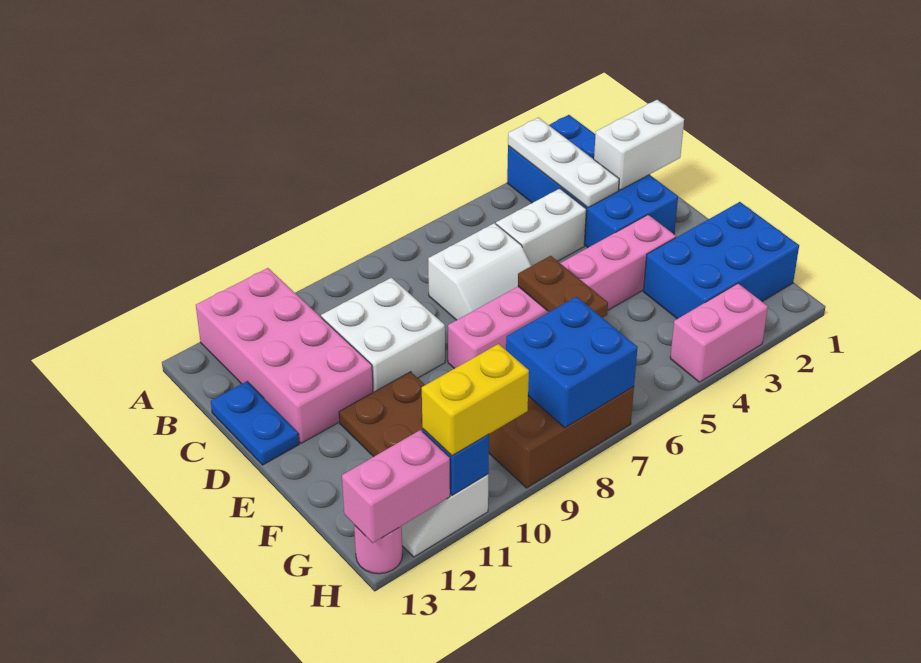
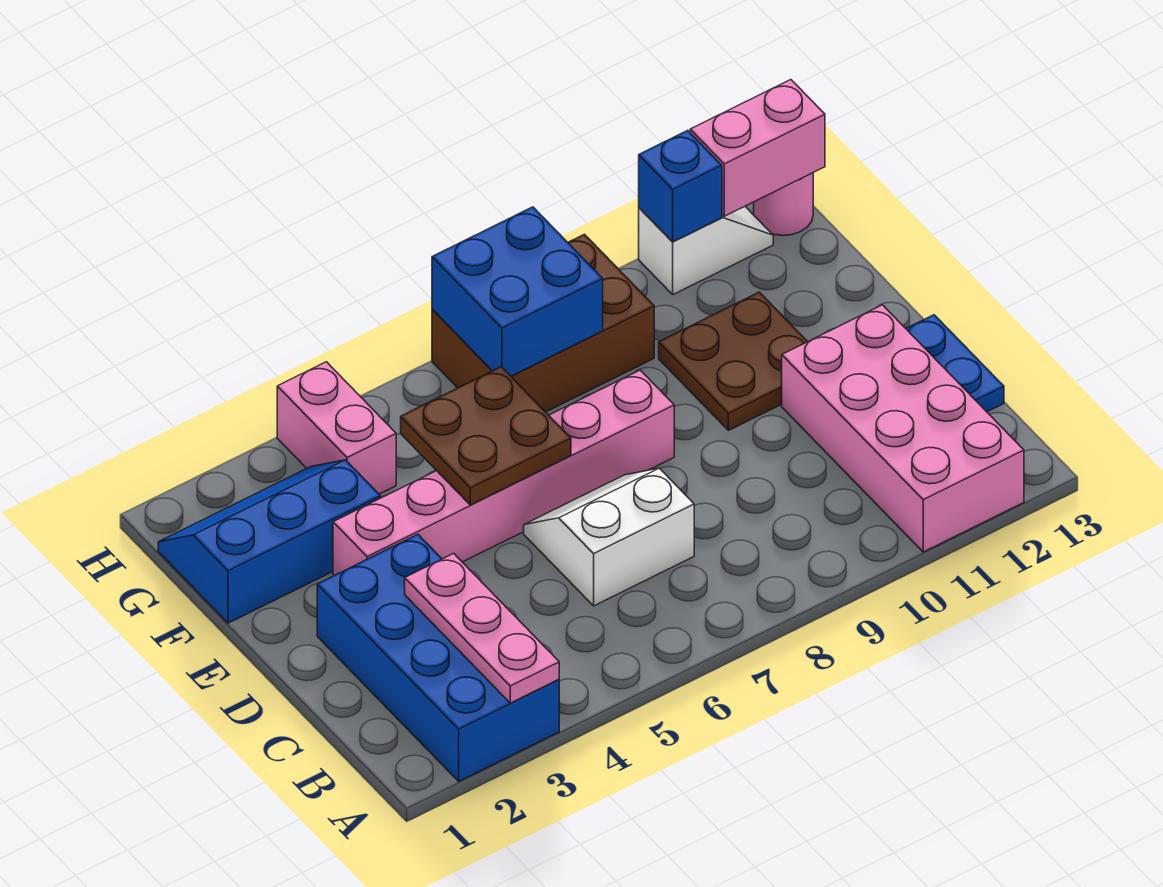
white plate A3:C3 level 2 -> pink plate A3:C3 level 2
white brick C1:C2 level 2 -> none
white brick C4:C5 level 1 -> none
white brick C9:D10 level 1 -> none
brown plate E6:F6 level 2 -> brown plate E5:F6 level 2
blue brick F1:G3 level 1 -> blue slope F1:G3 level 1 top F
pink brick H3:H4 level 1 -> pink brick G4:H4 level 1
yellow brick H10:H11 level 3 -> none

